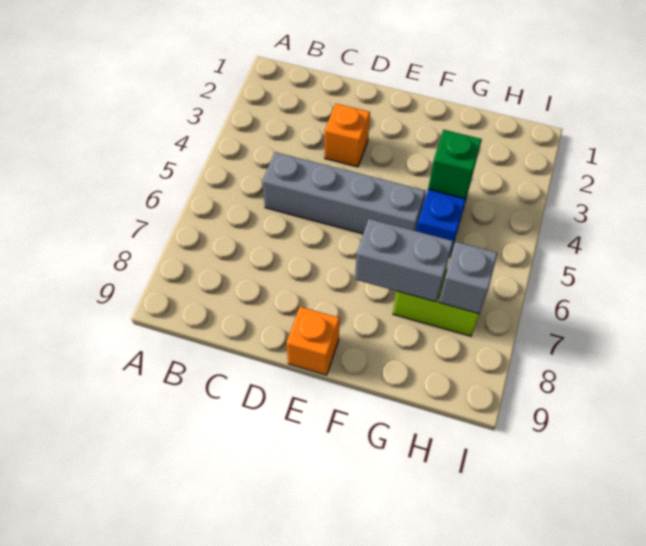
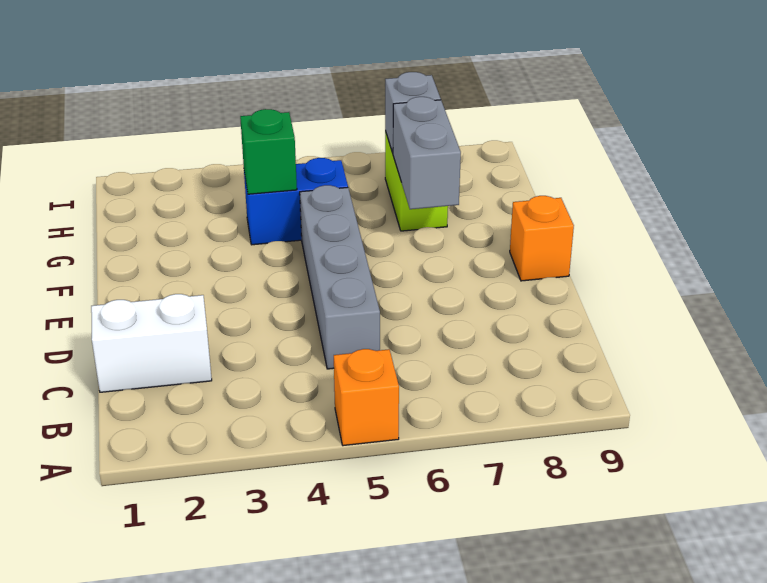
none -> white brick C1:C2 level 1
orange brick D3 level 1 -> orange brick A5 level 1

